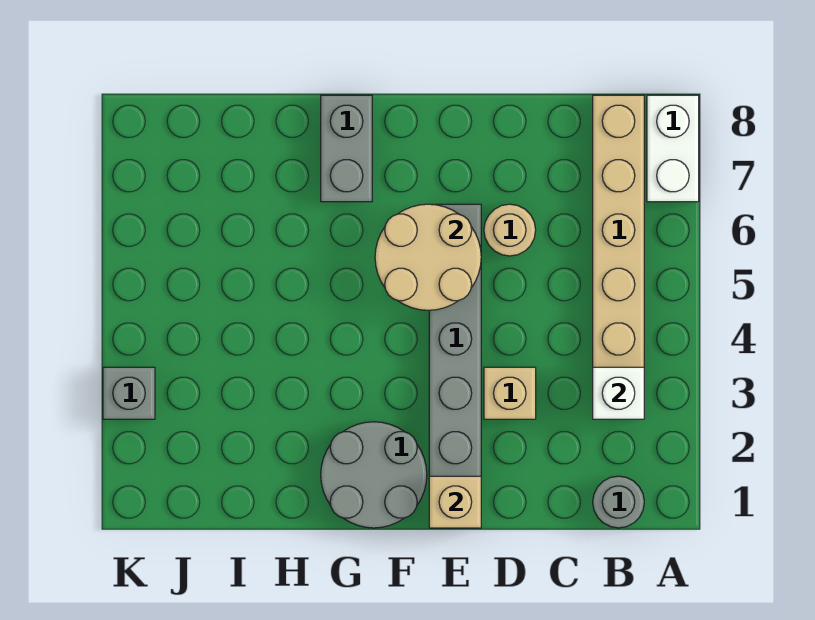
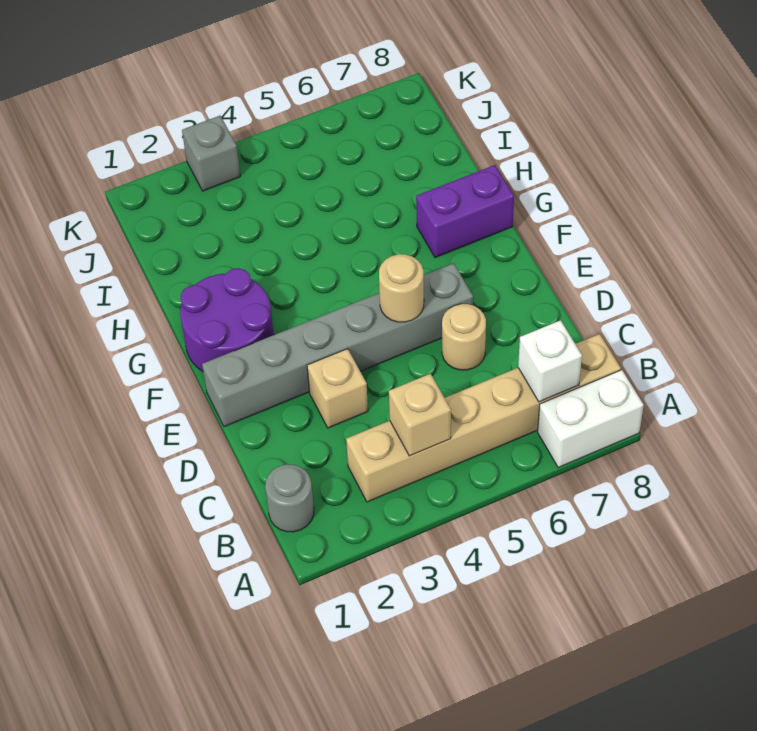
white brick B3 level 2 -> white brick B7 level 2
tan brick E1 level 2 -> tan brick B4 level 2
tan round brick E5:F6 level 2 -> tan round brick E5 level 2
grey round brick F1:G2 level 1 -> purple round brick F1:G2 level 1
grey brick G7:G8 level 1 -> purple brick G7:G8 level 1

